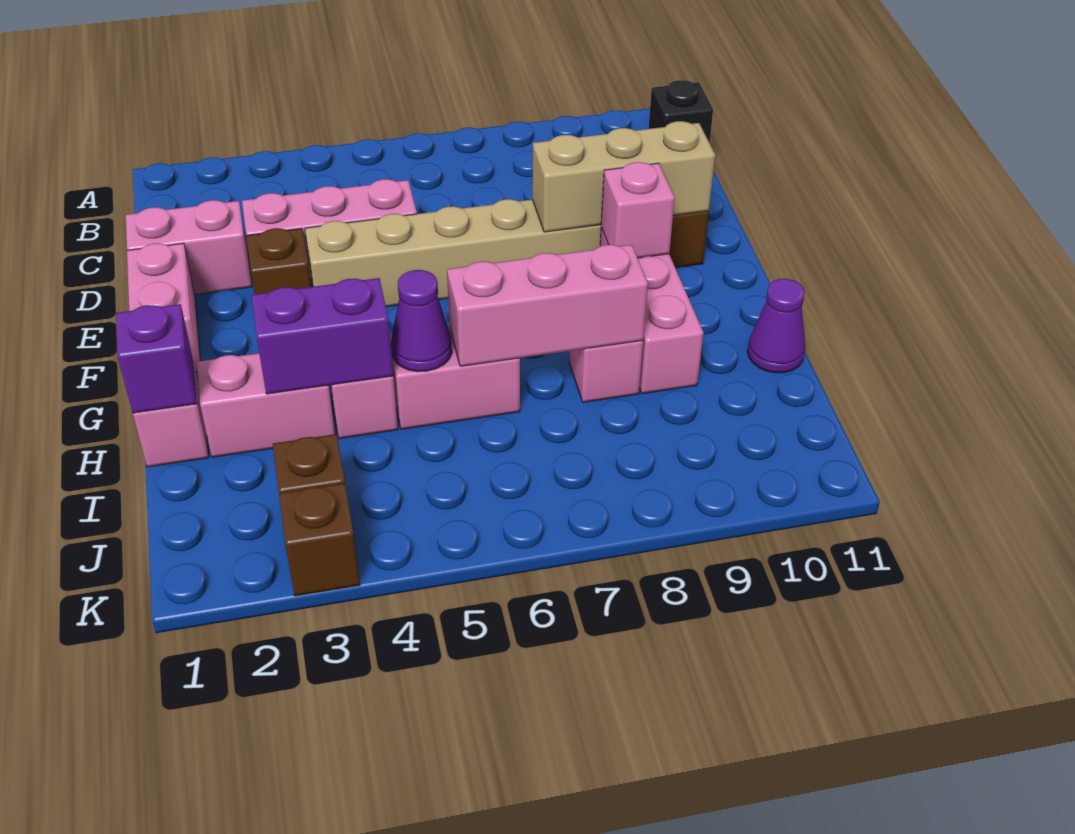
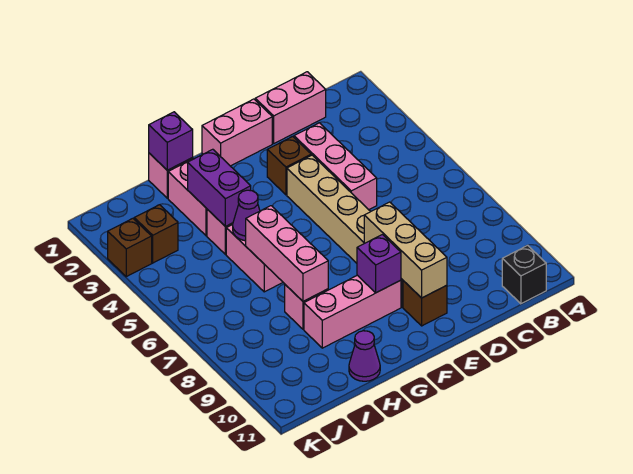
pink brick D1:D2 level 1 -> pink brick C1:D1 level 1
pink brick F9 level 2 -> purple brick F9 level 2

